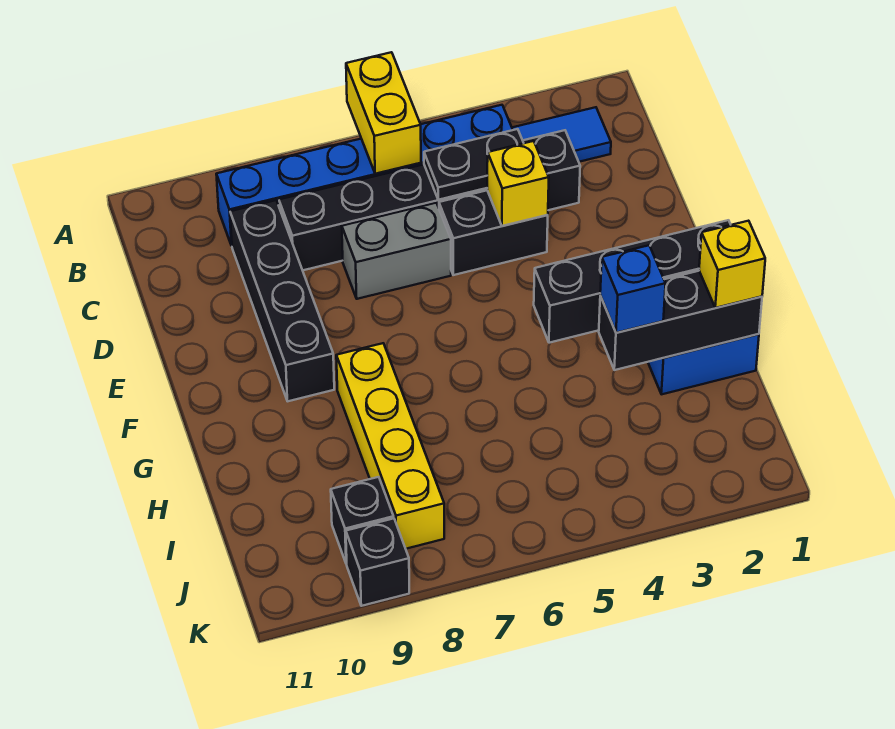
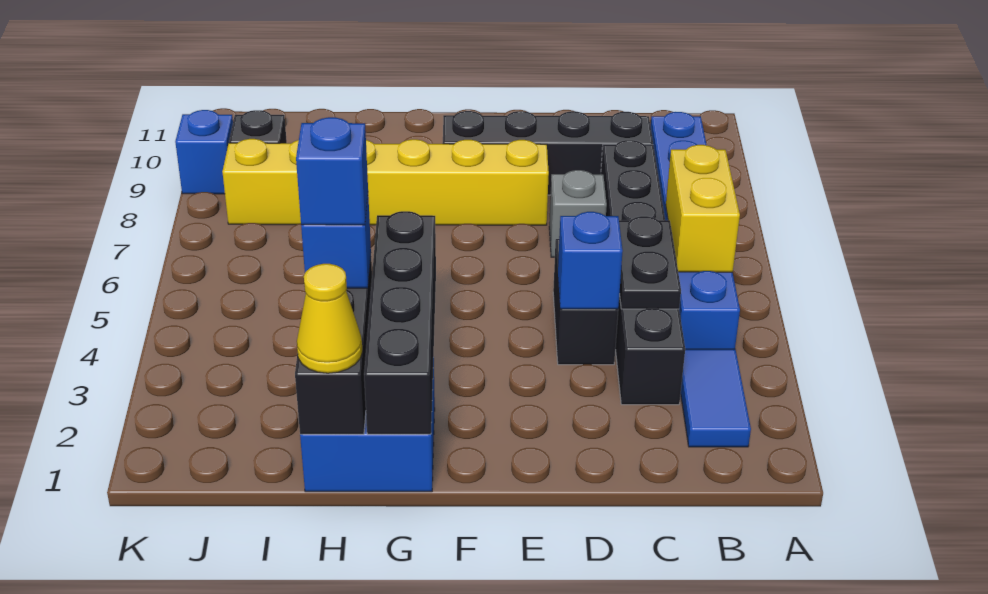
yellow brick A6:B6 level 2 -> yellow brick B5:B6 level 2
yellow brick D4 level 2 -> blue brick D4 level 2
grey brick D6:D7 level 1 -> grey brick D7 level 1
yellow brick G8:J8 level 1 -> yellow brick E8:J8 level 1
yellow brick H1 level 3 -> yellow cone H1 level 3
none -> blue brick H3 level 4
black brick K9 level 1 -> blue brick K9 level 1

